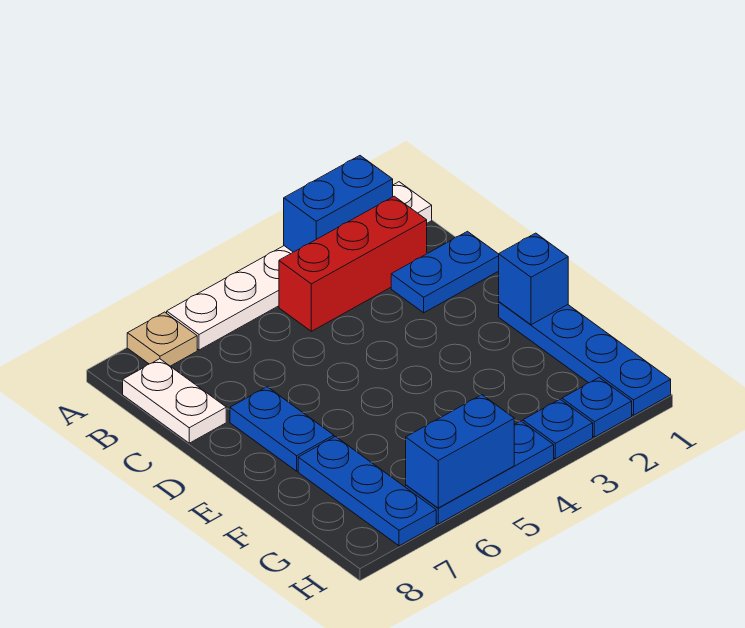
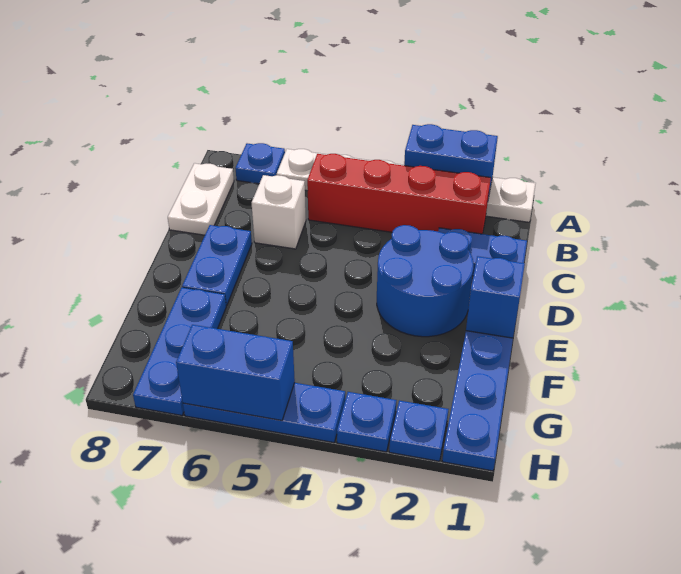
tan plate A7 level 1 -> blue plate A7 level 1
red brick B2:B4 level 1 -> red brick B2:B5 level 1
none -> white brick C6 level 1
none -> blue round brick D2:E3 level 1

